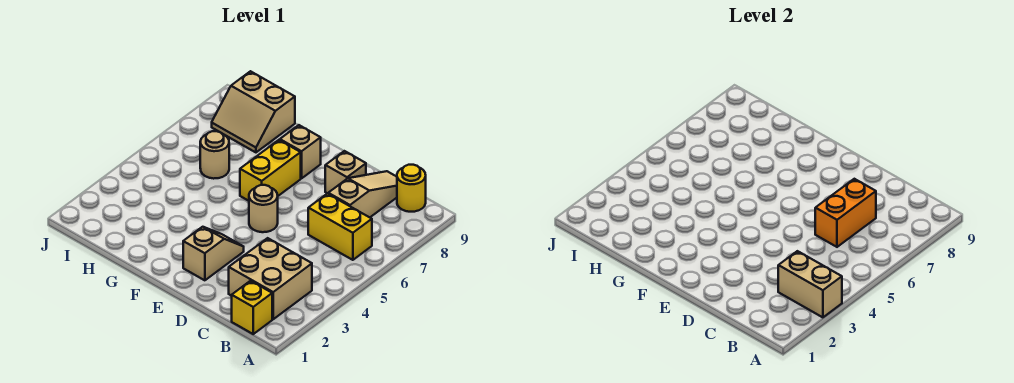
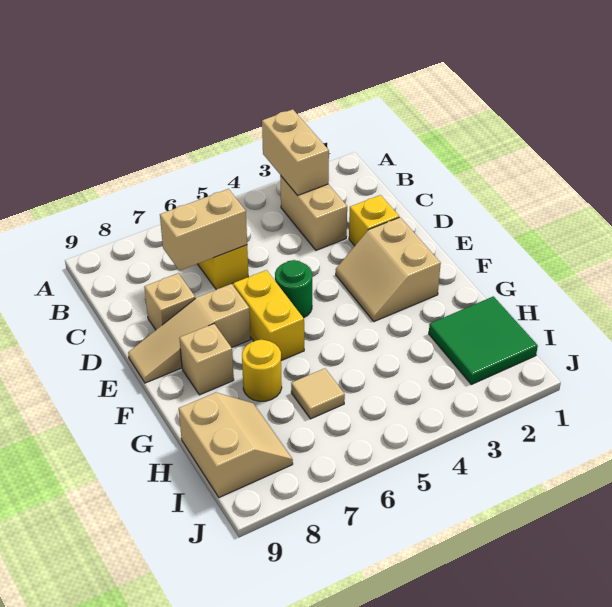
yellow brick B1 level 1 -> yellow brick D2 level 1
tan brick B2:C3 level 1 -> tan brick B3:C3 level 1
yellow round brick B9 level 1 -> yellow round brick G7 level 1
orange brick C6:C7 level 2 -> tan brick C6:C7 level 2
tan slope C7:C9 level 1 top 7 -> tan slope E7:E9 level 1 top 7
tan slope E2:E3 level 1 top 2 -> tan slope E2:F3 level 1 top 2
tan round brick E5 level 1 -> green round brick E5 level 1
yellow brick F6:F7 level 1 -> yellow brick E6:F6 level 1
none -> green tile H1:I2 level 1
tan round brick H6 level 1 -> tan tile H6 level 1

